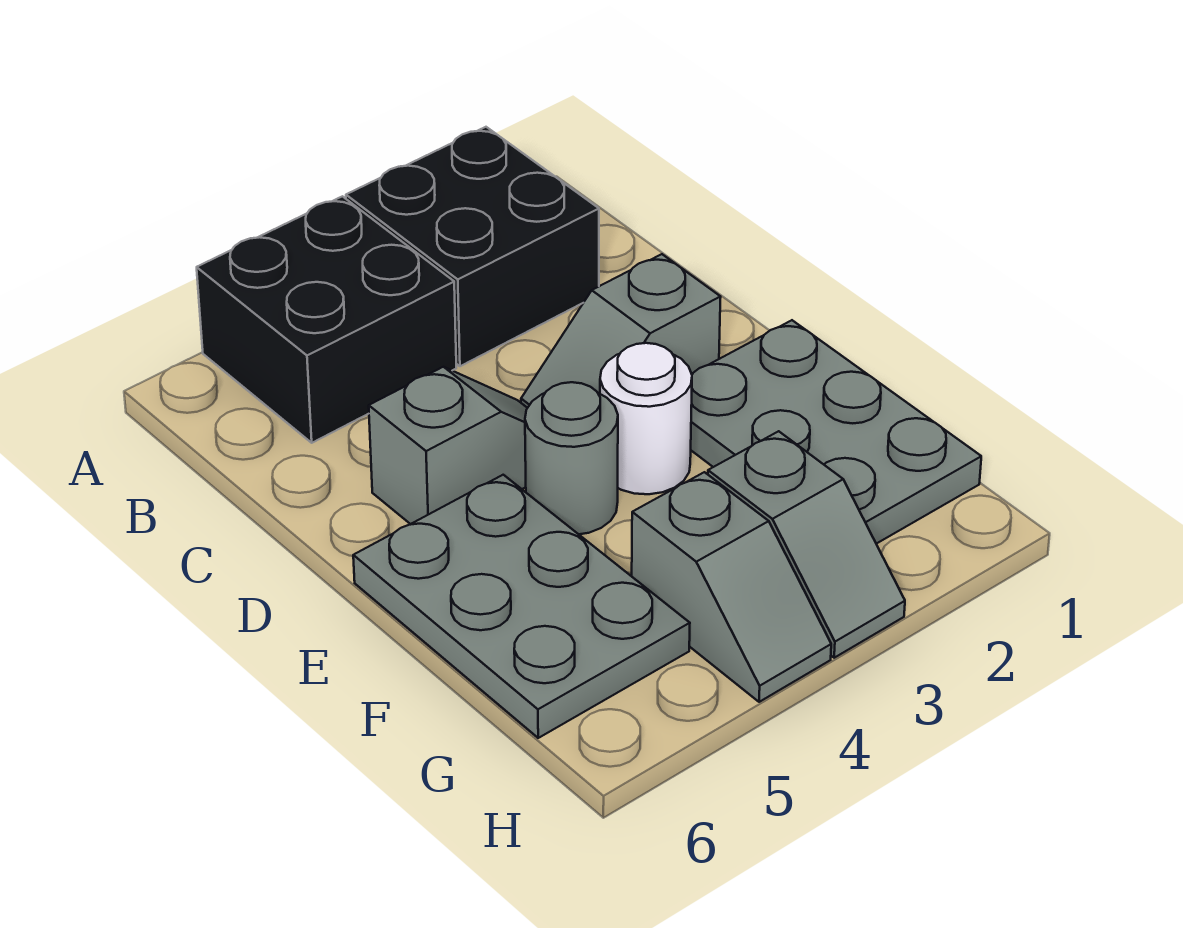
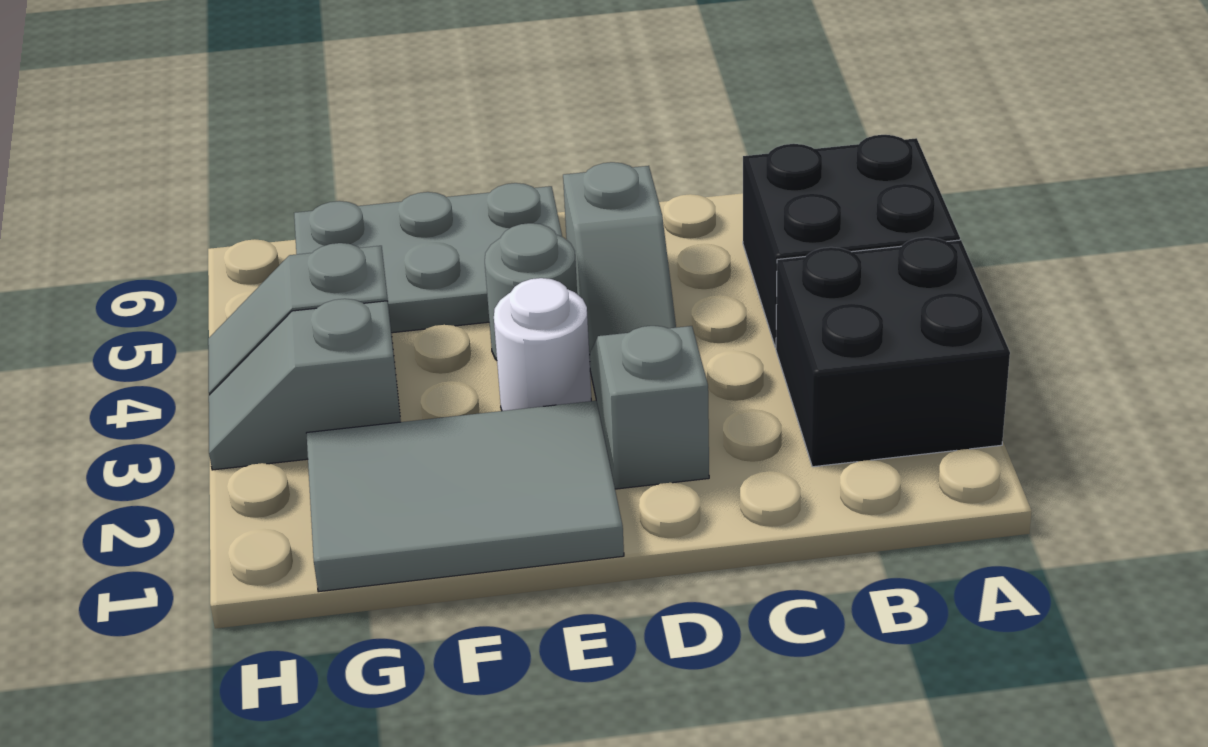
grey plate E1:G2 level 1 -> grey tile E1:G2 level 1

